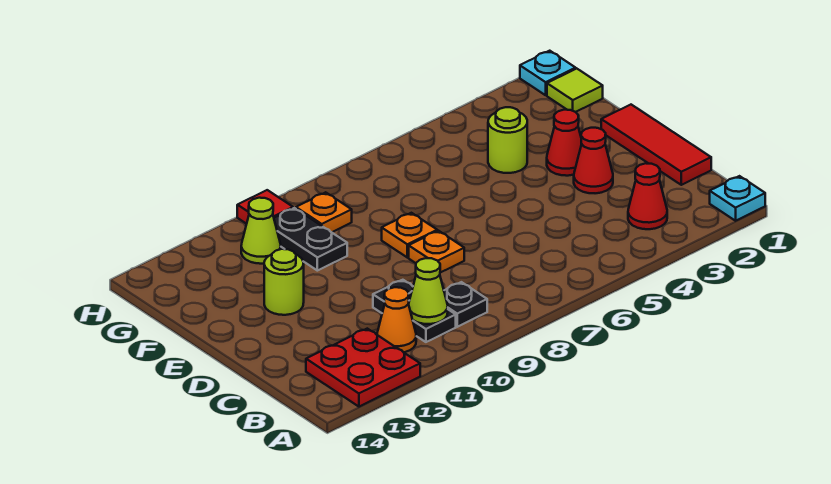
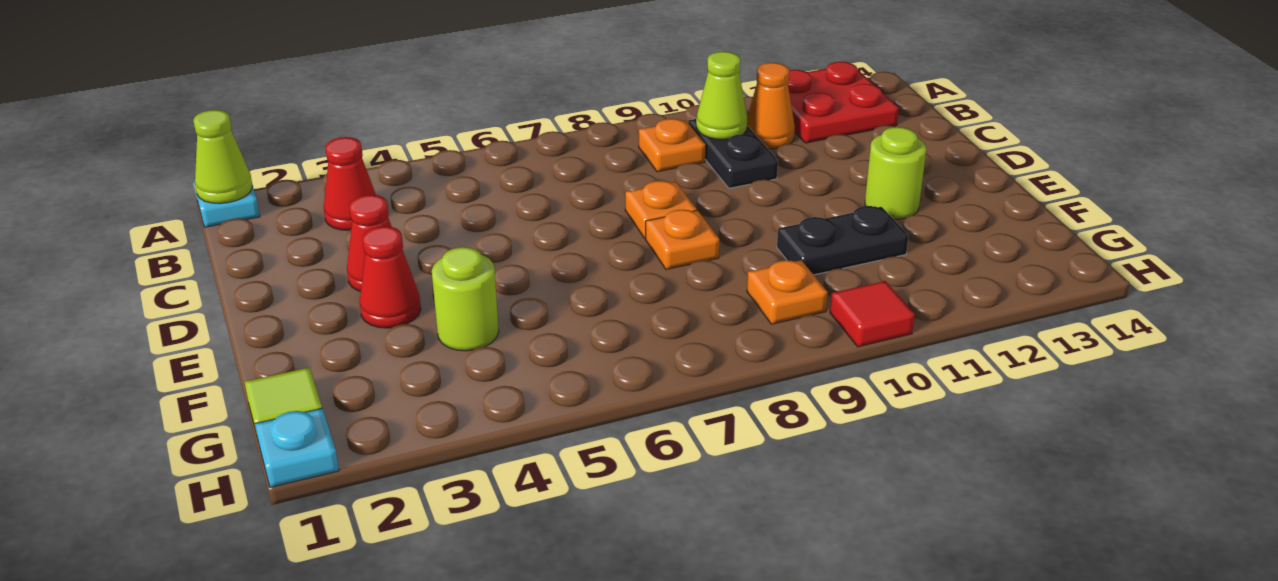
black plate B9 level 1 -> orange plate B9 level 1
red tile C1:E1 level 1 -> none
black plate F10:G10 level 1 -> black plate F10:F11 level 1
lime cone G11 level 1 -> lime cone A1 level 2

